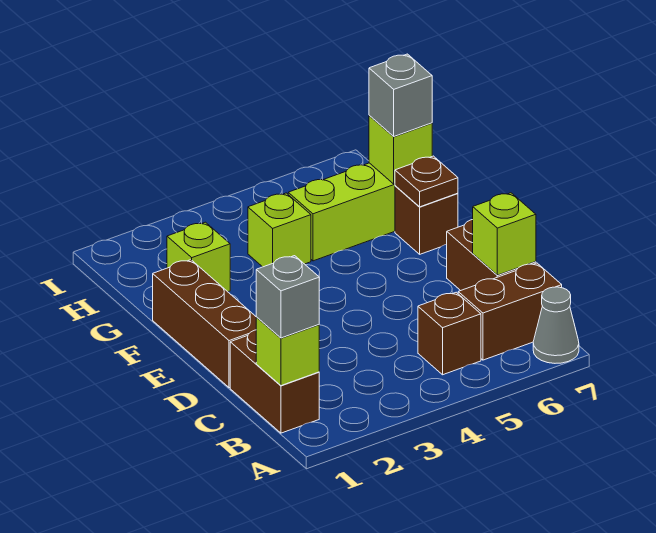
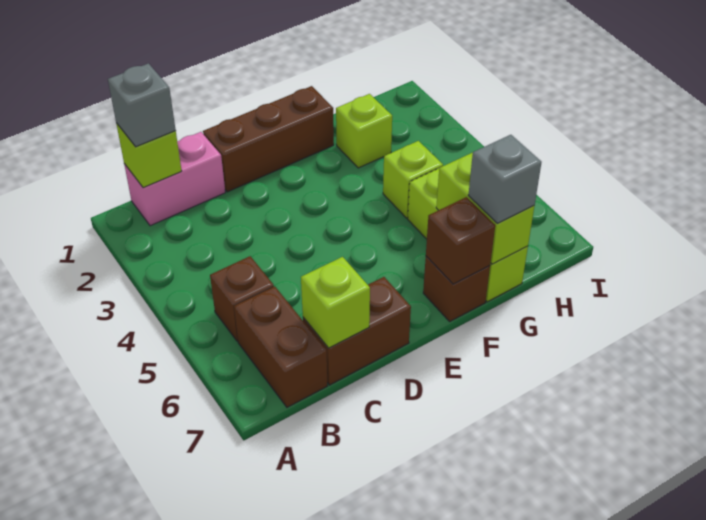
grey cone A7 level 1 -> none
brown brick B1:C1 level 1 -> pink brick B1:C1 level 1
brown plate F7 level 2 -> brown brick F7 level 2
lime brick G7 level 2 -> lime brick G6:G7 level 2

